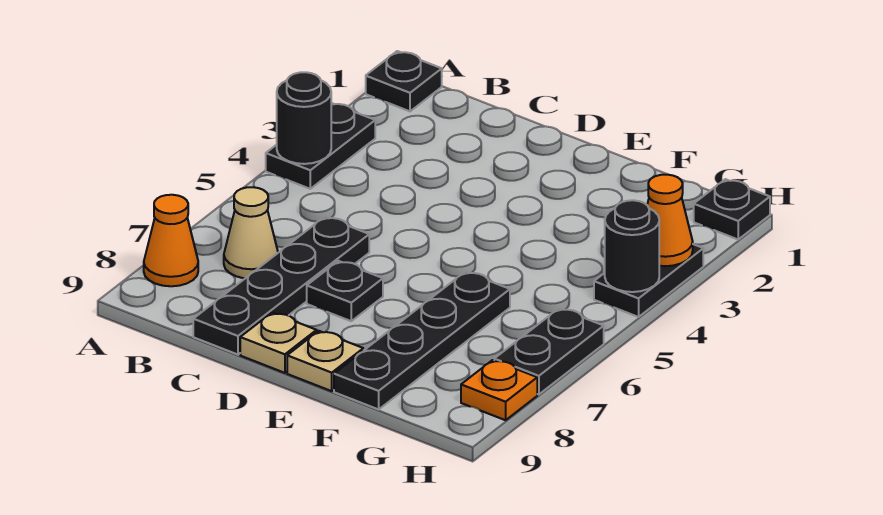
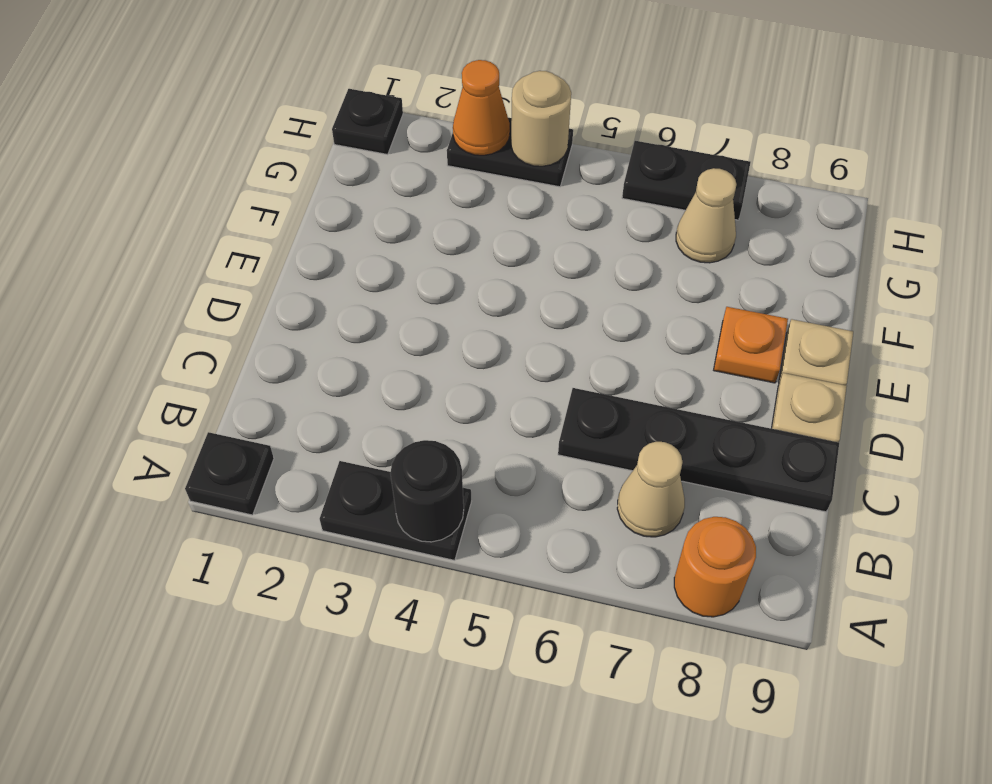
orange cone A8 level 1 -> orange round brick A8 level 1
black plate D7 level 1 -> none
black plate F6:F9 level 1 -> none
none -> tan cone G7 level 1
black round brick H4 level 2 -> tan round brick H4 level 2
orange plate H8 level 1 -> orange plate E8 level 1

